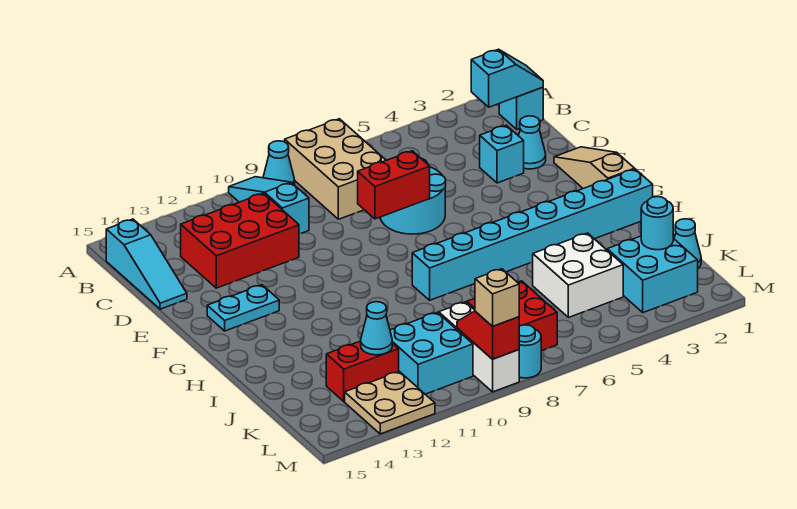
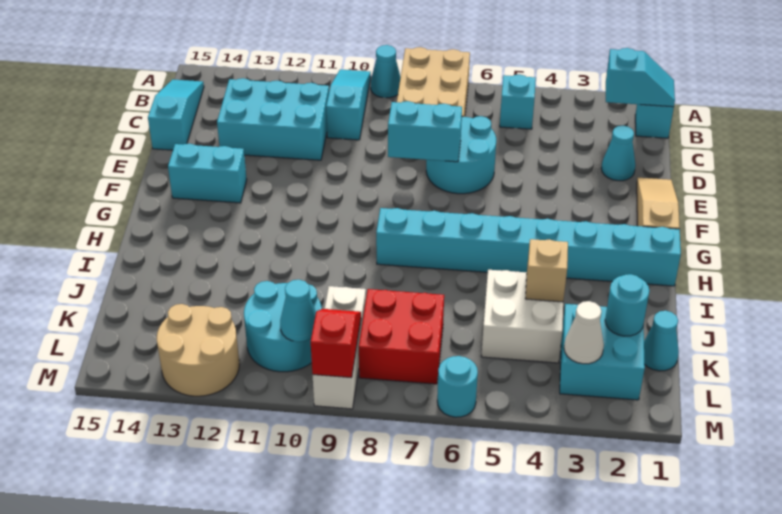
cyan slope B15:D15 level 1 top B -> cyan slope B15:D15 level 1 top D
red brick C11:D13 level 1 -> cyan brick C11:D13 level 1
cyan brick D3 level 1 -> cyan brick B5 level 1
red brick E7:E8 level 2 -> cyan brick E7:E8 level 2
cyan plate F13:F14 level 1 -> cyan brick F13:F14 level 1
cyan brick K10:L11 level 1 -> cyan round brick K10:L11 level 1
red brick K12:K13 level 1 -> none
cyan cone K12 level 2 -> cyan cone L10 level 2
none -> white cone L3 level 2
tan plate L12:M13 level 1 -> tan round brick L12:M13 level 1
cyan round brick M8 level 1 -> cyan round brick M6 level 1
tan brick M9 level 3 -> tan brick J4 level 2

